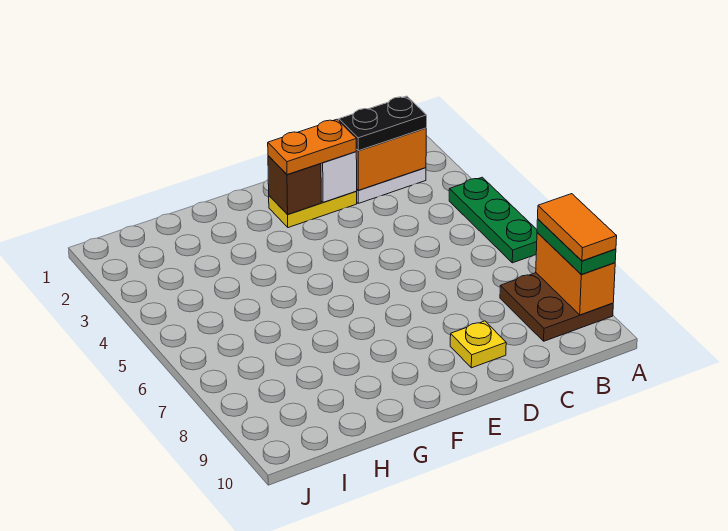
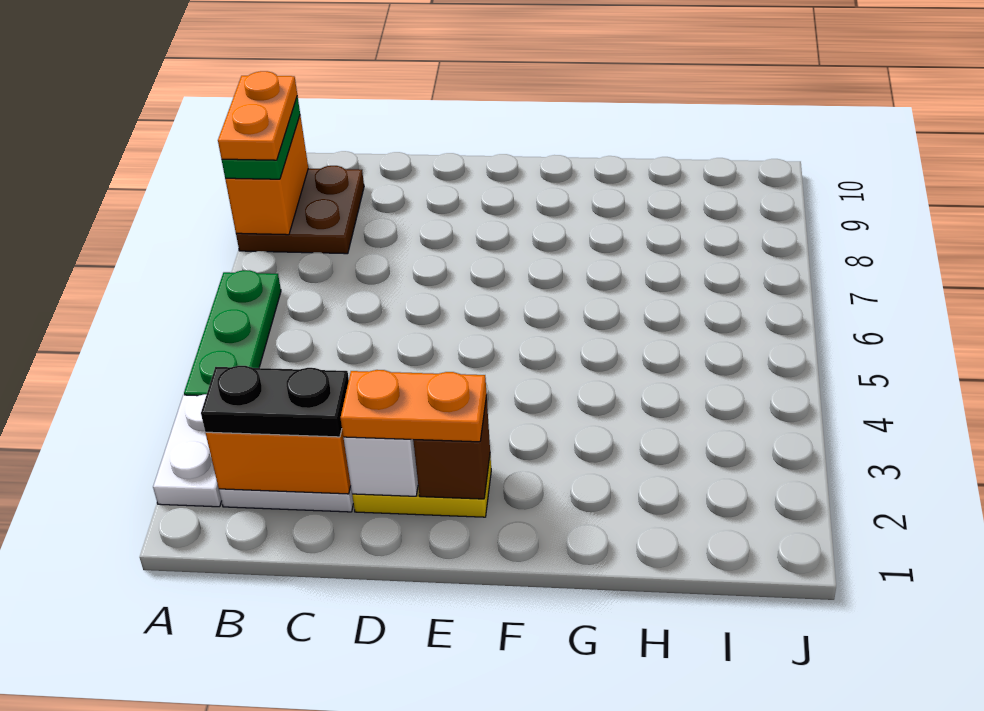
none -> white plate A2:A3 level 1
orange tile A8:A9 level 4 -> orange plate A8:A9 level 4
yellow plate D9 level 1 -> none

